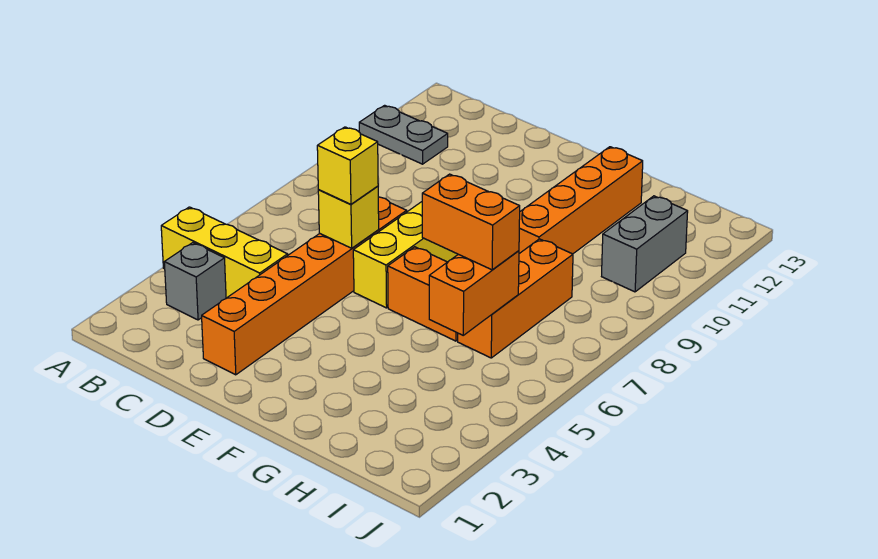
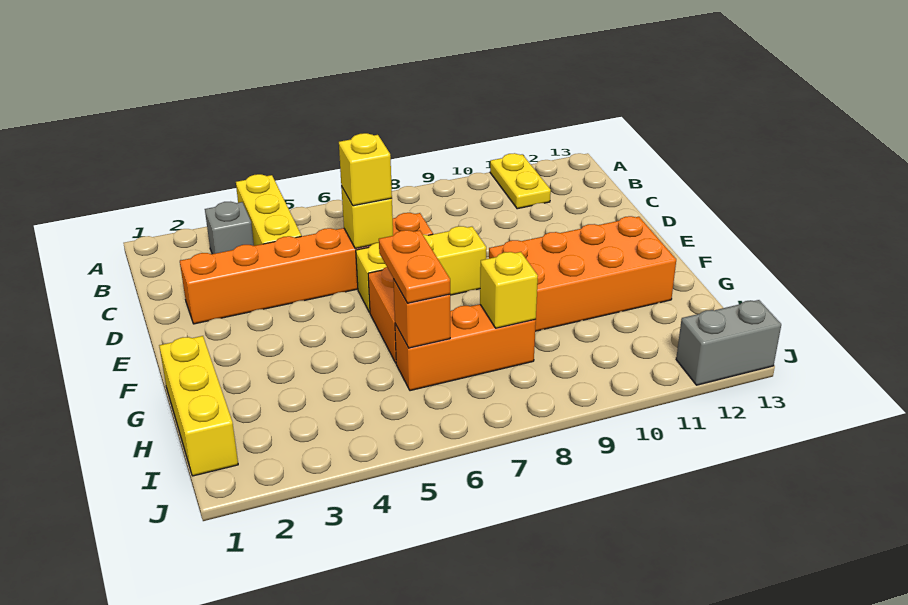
grey plate A11:B11 level 1 -> yellow plate A11:B11 level 1
none -> yellow brick G1:I1 level 1
orange brick G6:H6 level 3 -> orange plate G6:H6 level 3
orange brick G9:G12 level 1 -> orange brick F9:G12 level 1
orange brick H5:H6 level 2 -> orange brick H6 level 2
none -> yellow brick H8 level 2
grey brick I10:I11 level 1 -> grey brick J12:J13 level 1

